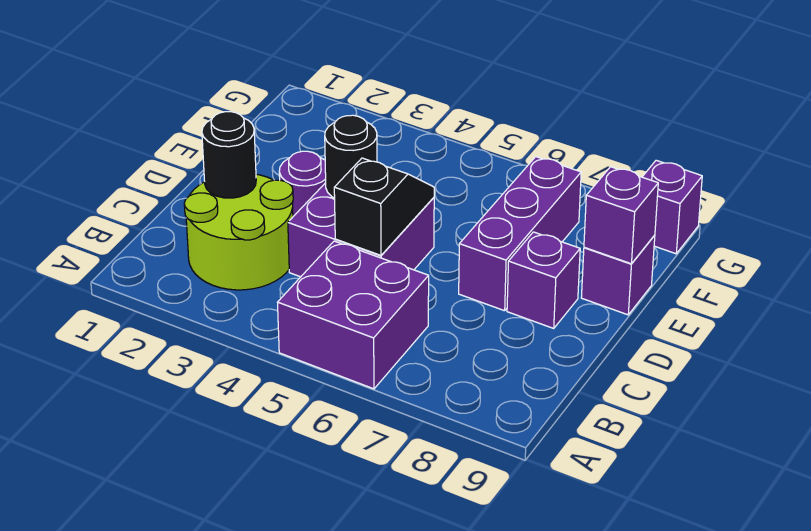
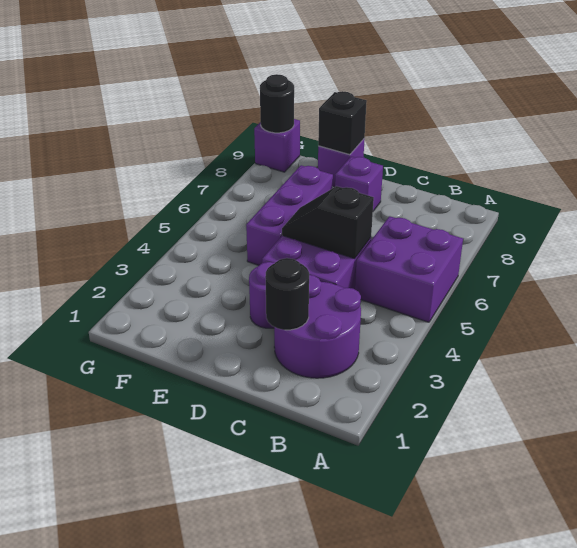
lime round brick B2:C3 level 1 -> purple round brick B2:C3 level 1
black round brick D4 level 2 -> black round brick G9 level 2
purple brick D7:F7 level 1 -> purple brick E5:E7 level 1
purple brick E9 level 2 -> black brick E9 level 2

